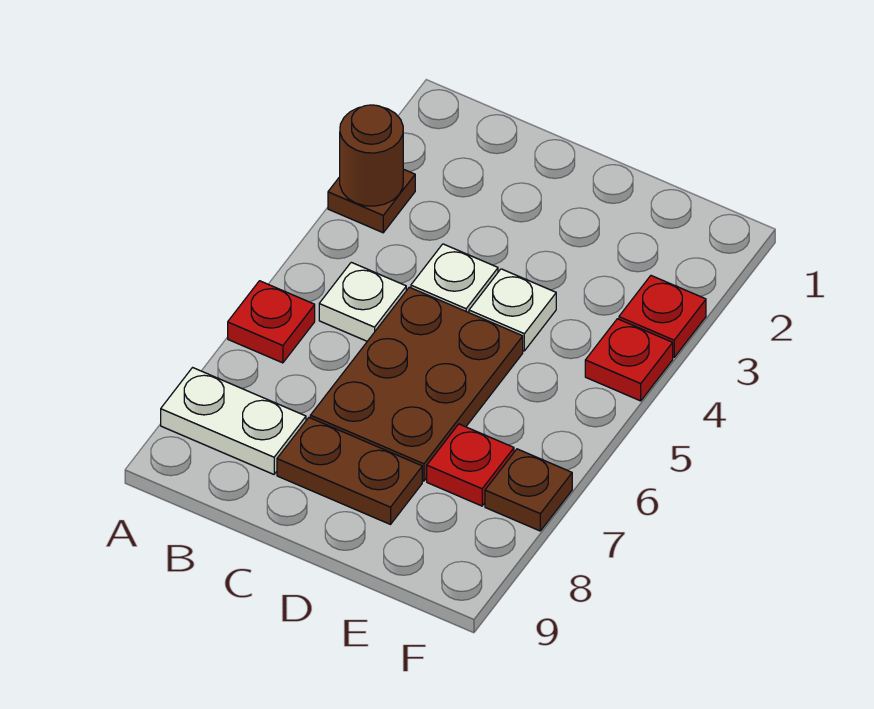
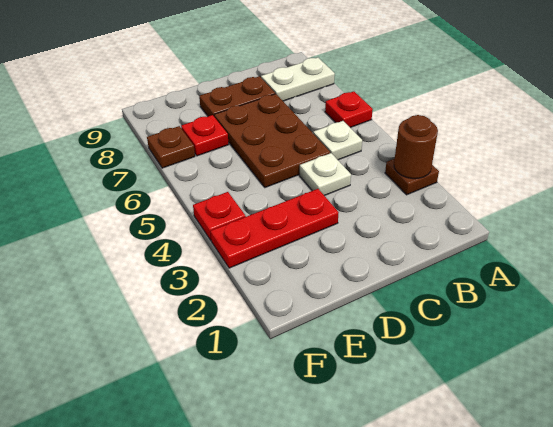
white plate D4 level 1 -> none
red plate F3 level 1 -> red plate D3:F3 level 1

